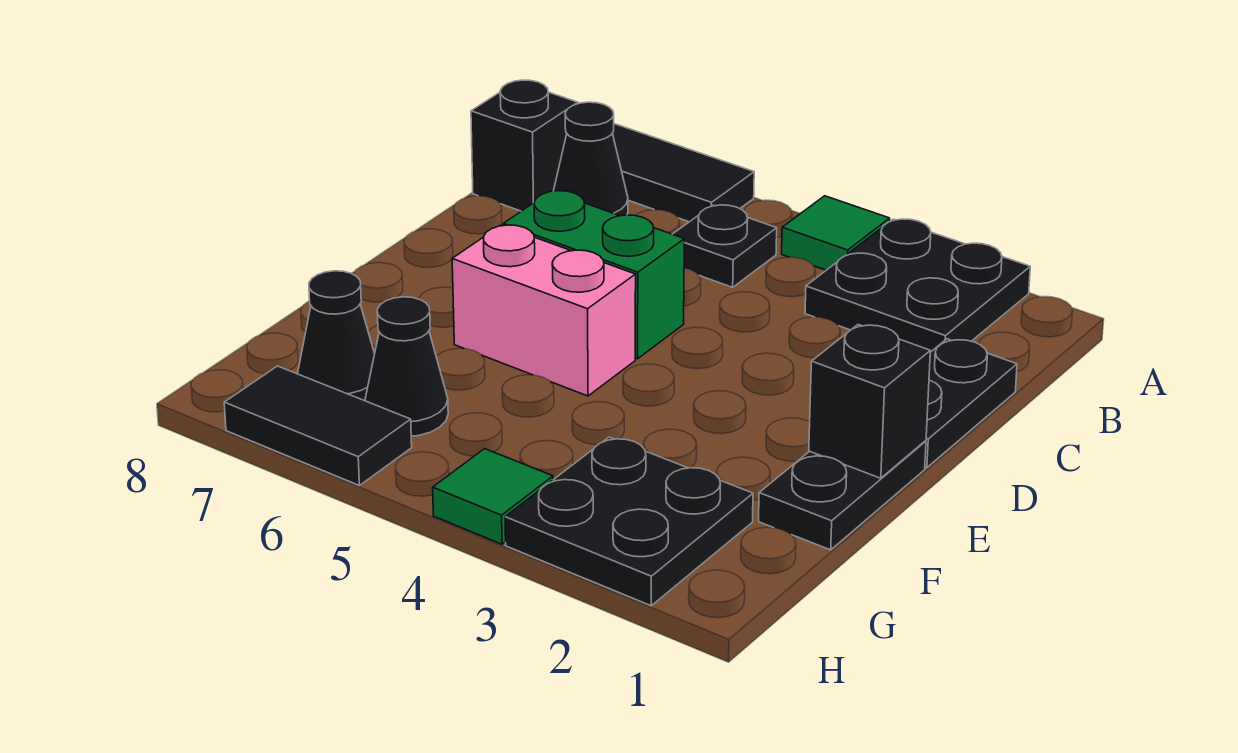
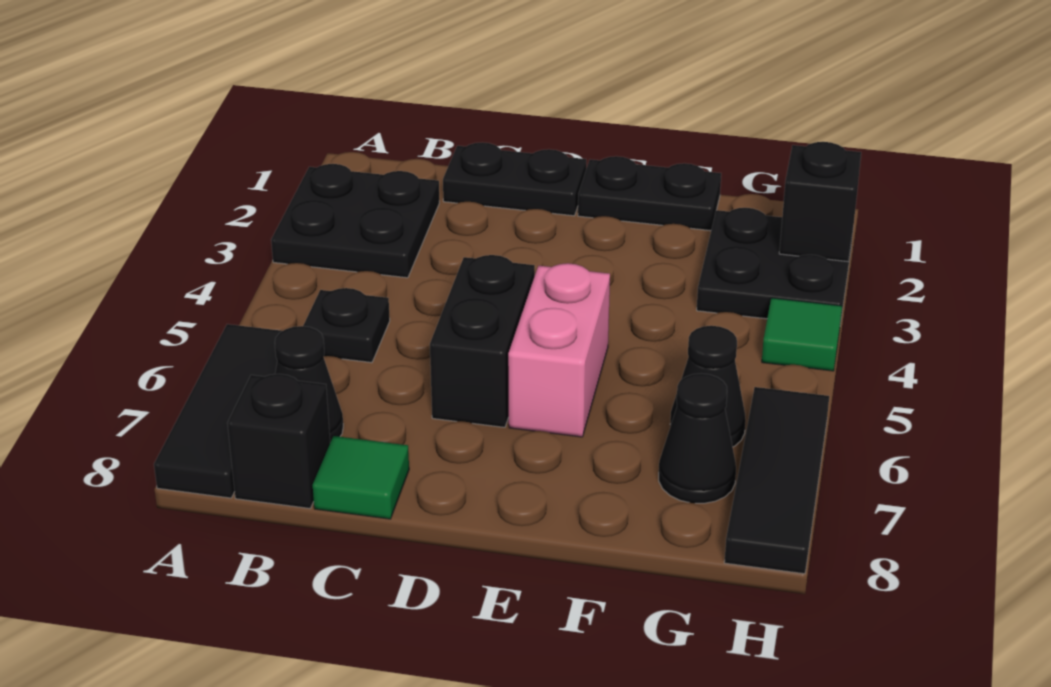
green tile A4 level 1 -> green tile C8 level 1
green brick D5:D6 level 1 -> black brick D5:D6 level 1
black brick E1 level 2 -> black brick H2 level 2
black tile H6:H7 level 1 -> black tile H6:H8 level 1

